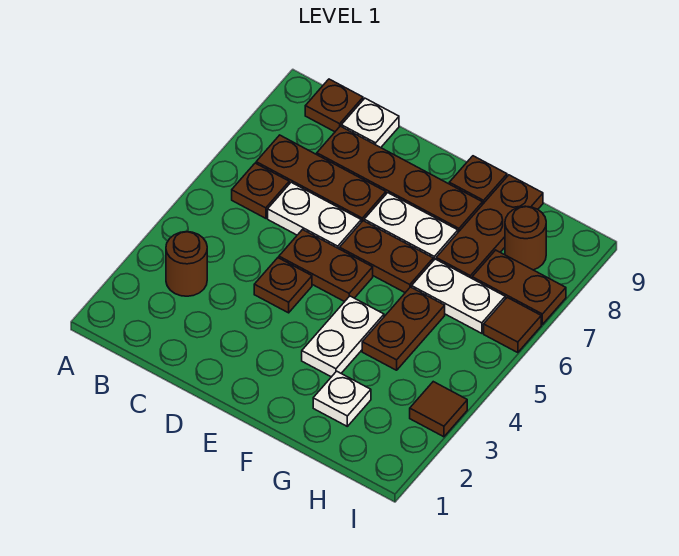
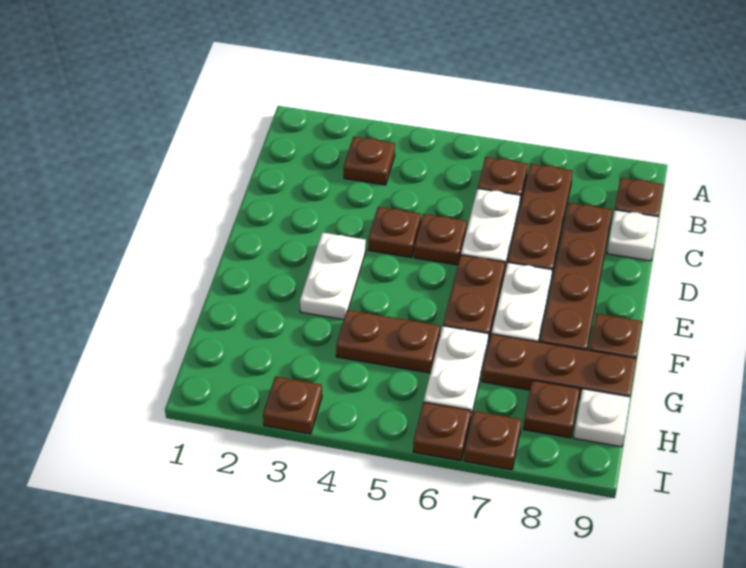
brown round brick B3 level 1 -> brown plate B3 level 1
brown plate D5:E5 level 1 -> brown plate D5 level 1
white plate F3:F4 level 1 -> white plate E3:F3 level 1
white plate G2 level 1 -> white plate H9 level 1
brown plate H7:I7 level 1 -> brown plate I7 level 1
brown round brick H8 level 1 -> brown plate H8 level 1
brown tile I3 level 1 -> brown plate I3 level 1
brown tile I6 level 1 -> brown plate I6 level 1

